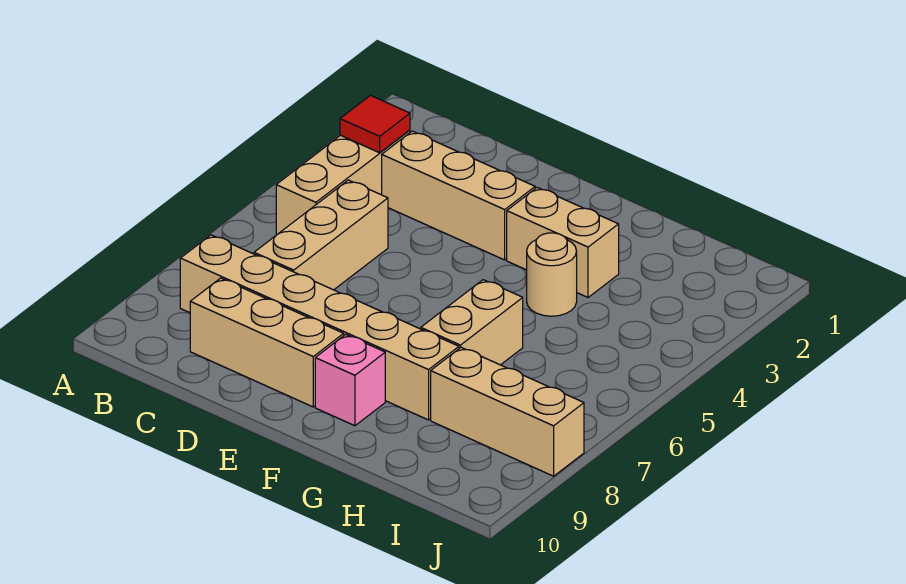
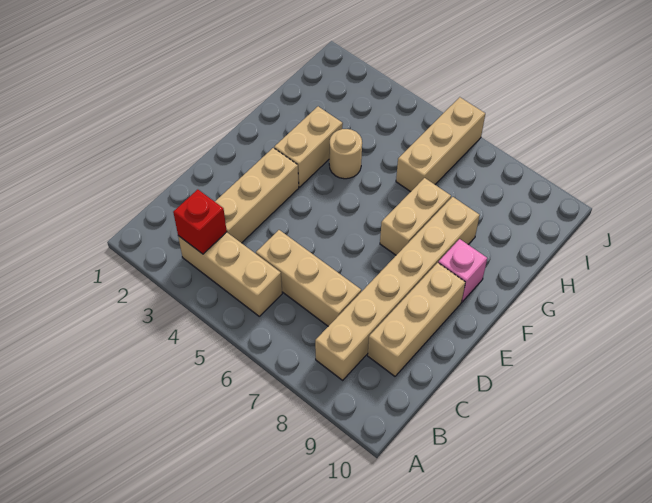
red tile B3 level 2 -> red brick B3 level 2
tan brick G6:G7 level 1 -> tan brick F7:G7 level 1
tan brick H8:J8 level 1 -> tan brick H6:J6 level 1

